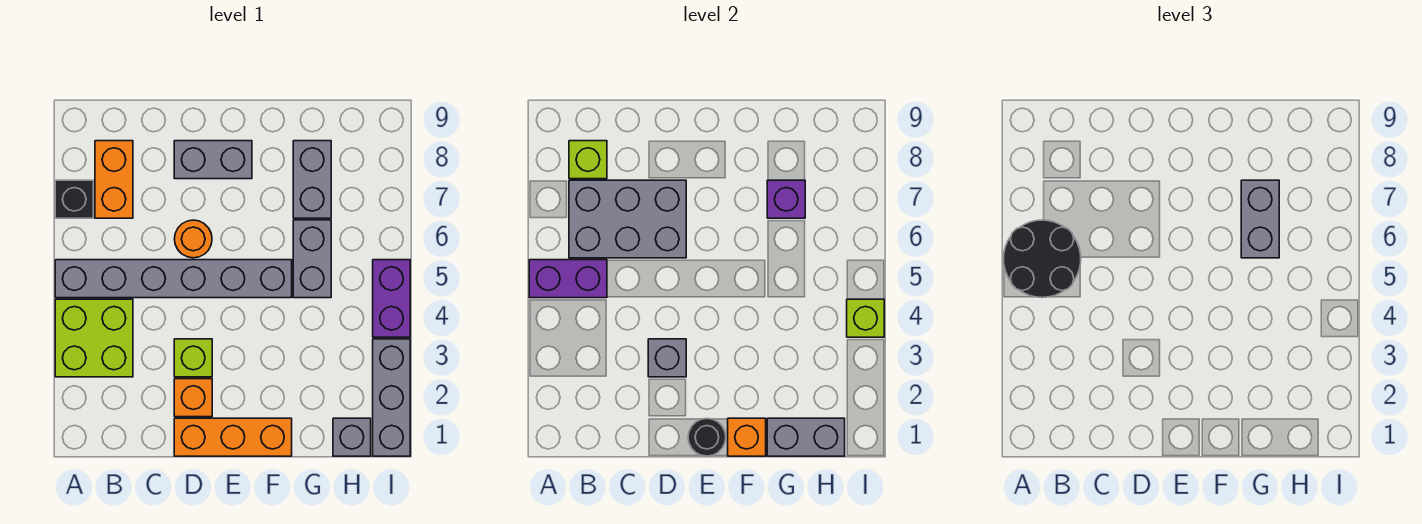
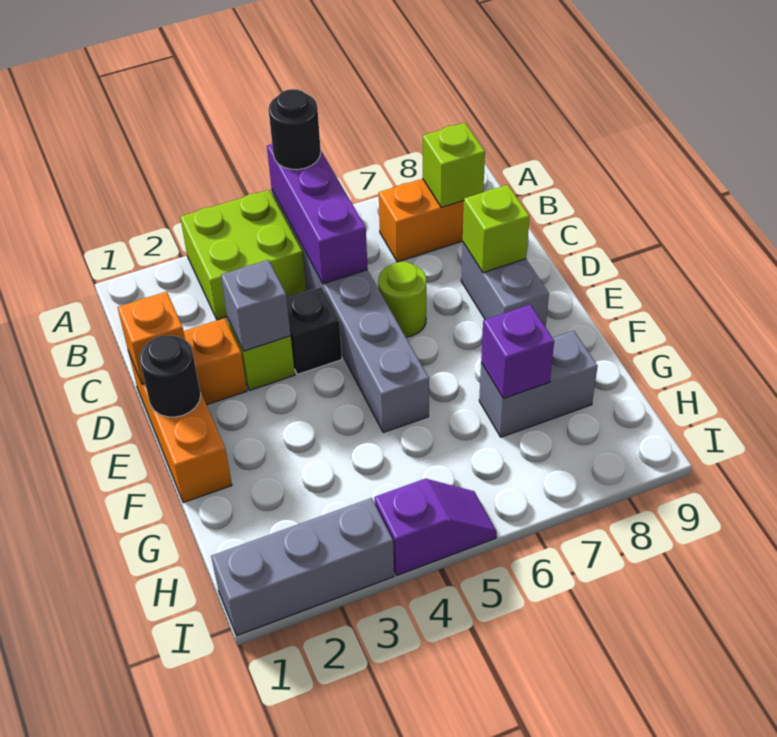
purple brick A5:B5 level 2 -> purple brick A5:C5 level 2
black round brick A5:B6 level 3 -> black round brick A5 level 3
black brick A7 level 1 -> black brick D4 level 1
grey brick B6:D7 level 2 -> none
orange round brick D6 level 1 -> lime round brick D6 level 1
orange brick F1 level 2 -> orange brick D1 level 2
grey brick G1:H1 level 2 -> none
grey brick G5:G6 level 1 -> none
grey brick G6:G7 level 3 -> none
grey brick H1 level 1 -> none
purple brick I4:I5 level 1 -> purple slope I4:I5 level 1 top 4
lime brick I4 level 2 -> lime brick D8 level 2

